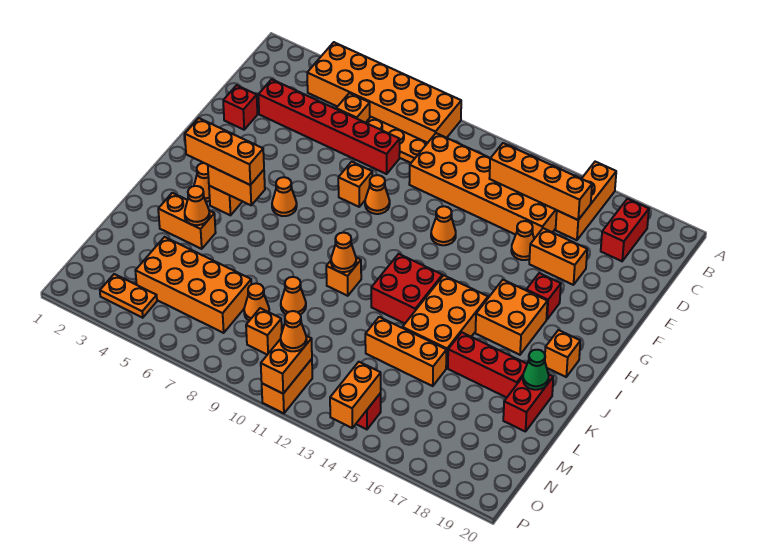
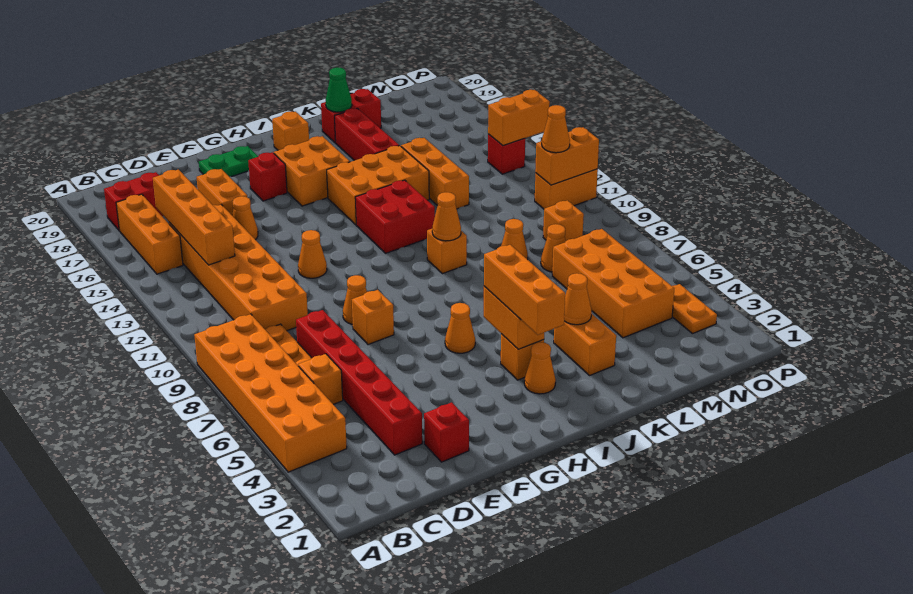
orange brick A16:C16 level 1 -> orange brick B15:B17 level 1
none -> green plate F19:G19 level 1

